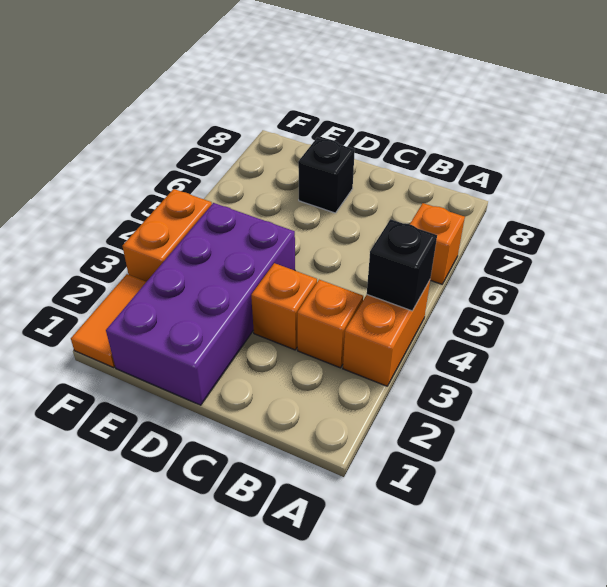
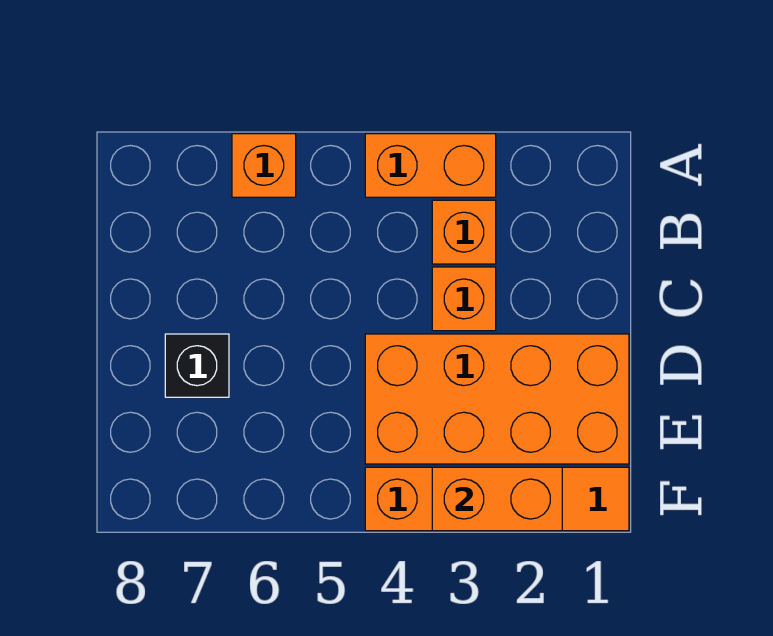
black brick A4 level 2 -> none
purple brick D1:E4 level 1 -> orange brick D1:E4 level 1
none -> orange brick F2:F3 level 2

